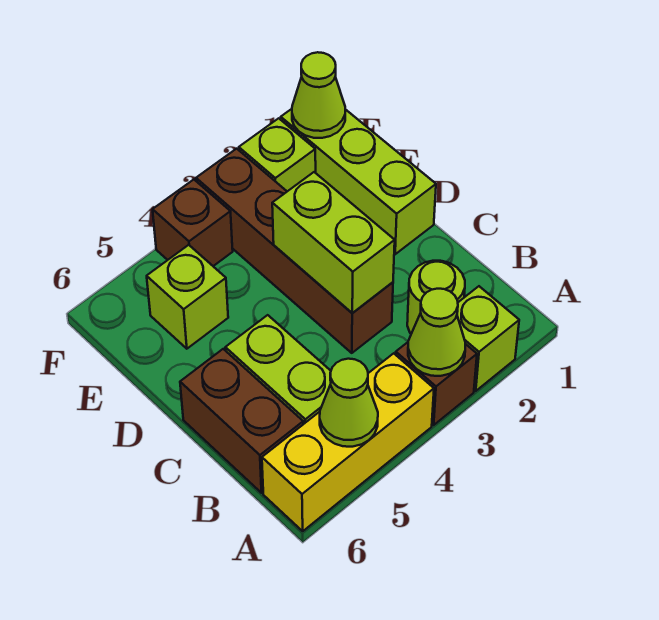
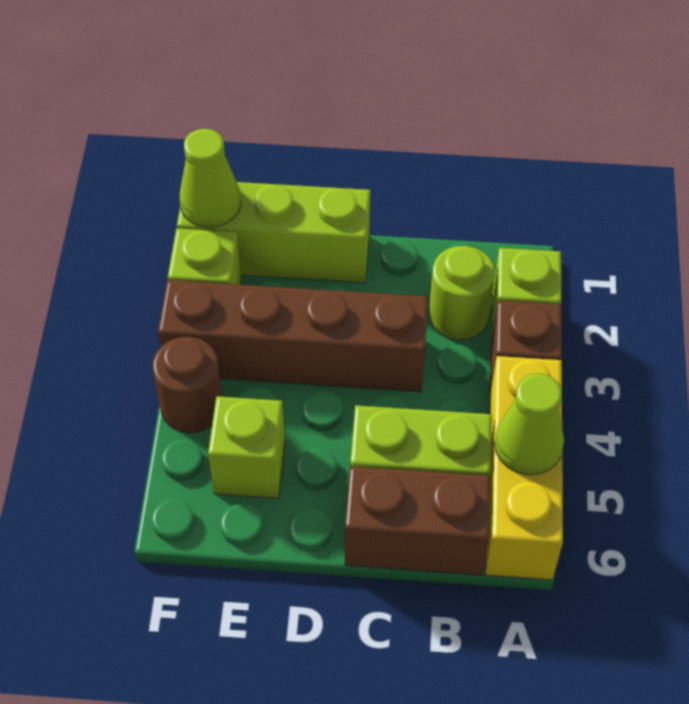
lime cone A3 level 2 -> none
lime brick C3:D3 level 2 -> none
brown brick F4 level 1 -> brown round brick F4 level 1

